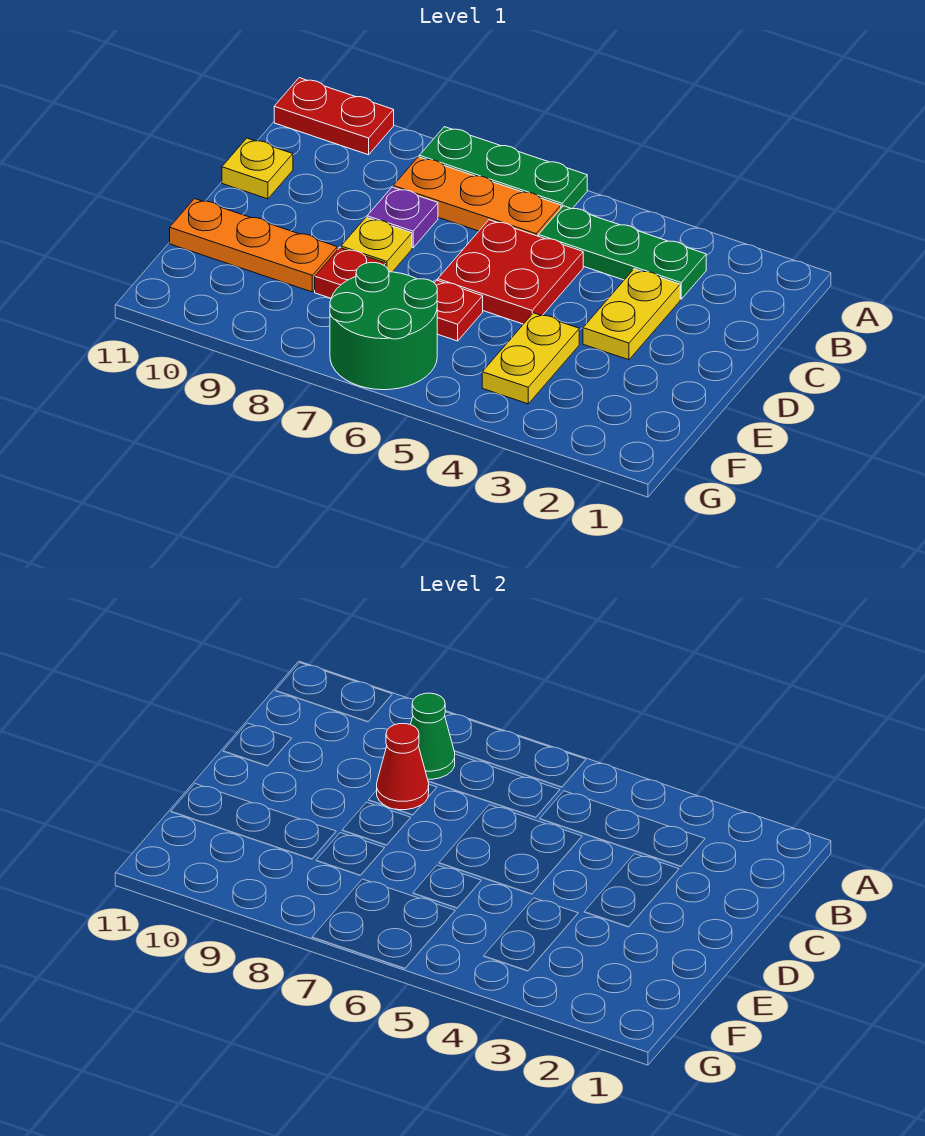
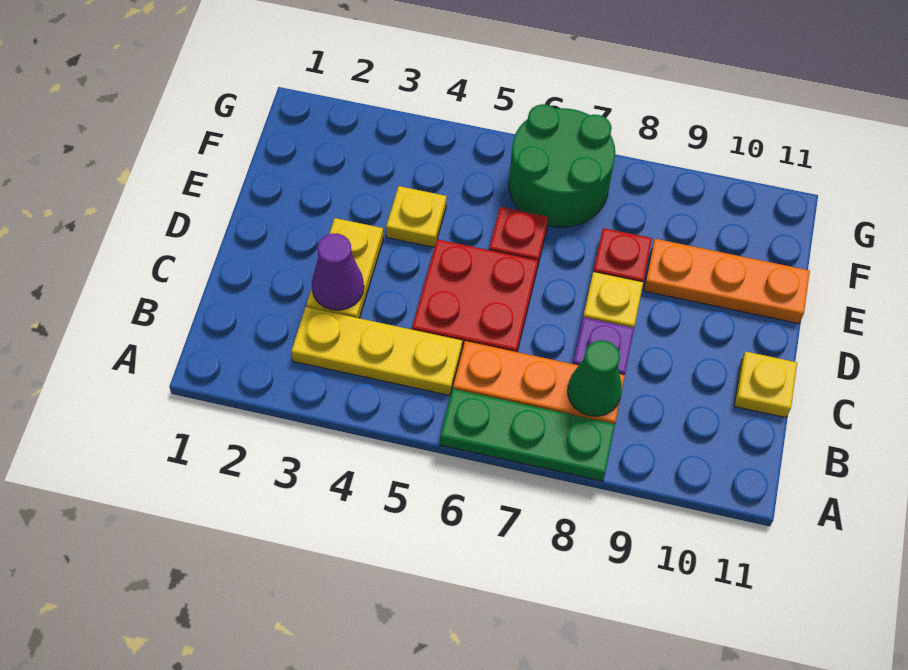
red plate A10:A11 level 1 -> none
green plate B3:B5 level 1 -> yellow plate B3:B5 level 1
none -> purple cone C3 level 2
red cone C8 level 2 -> none
yellow plate E4:F4 level 1 -> yellow plate E4 level 1

